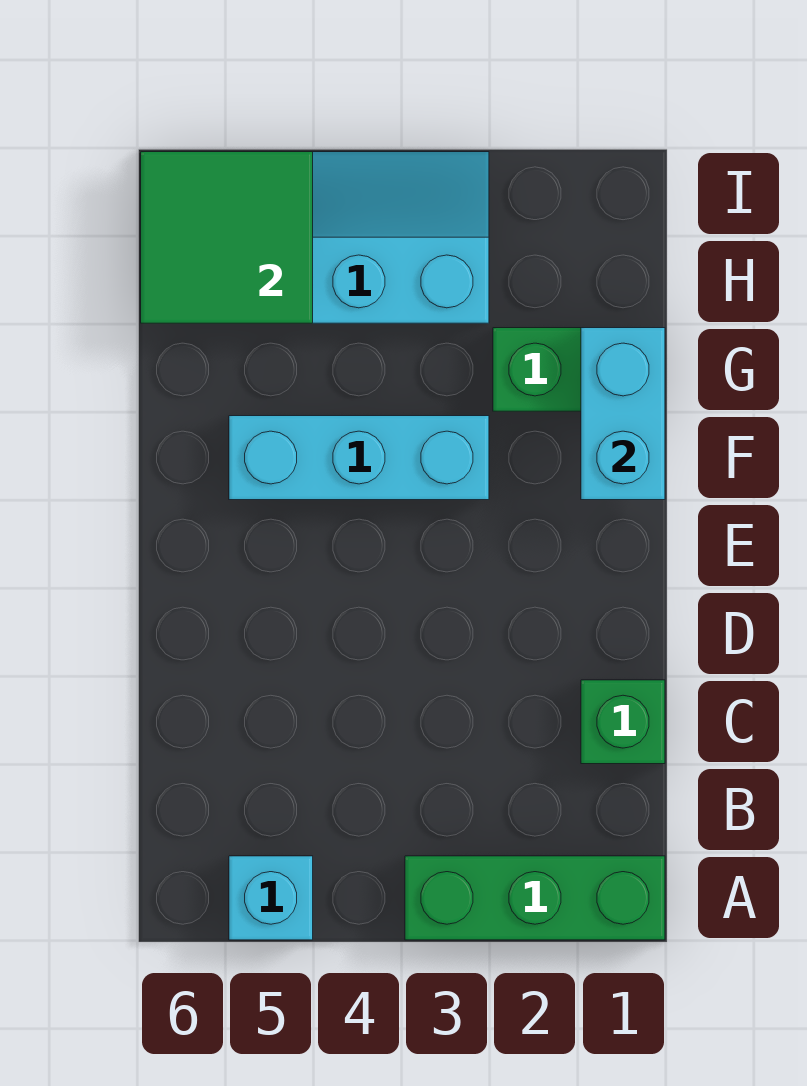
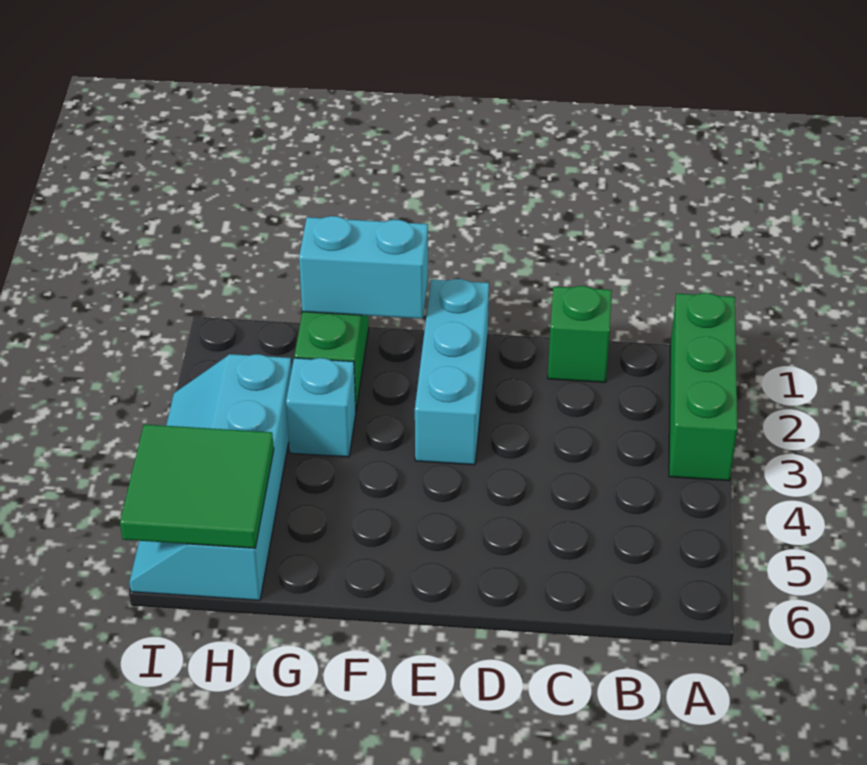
cyan brick A5 level 1 -> cyan brick G3 level 1
cyan brick F3:F5 level 1 -> cyan brick E1:E3 level 1

